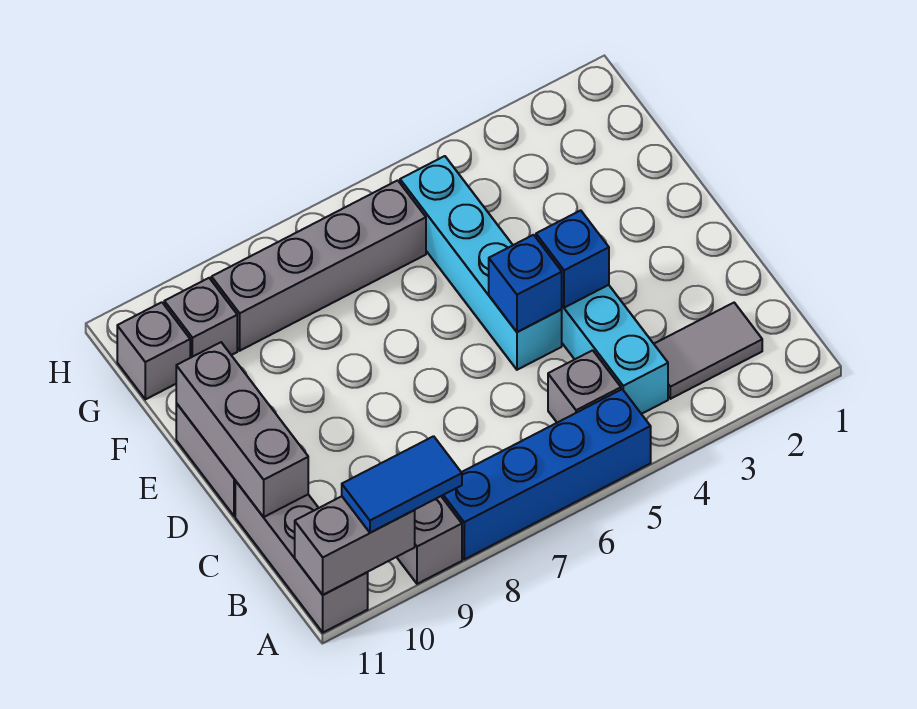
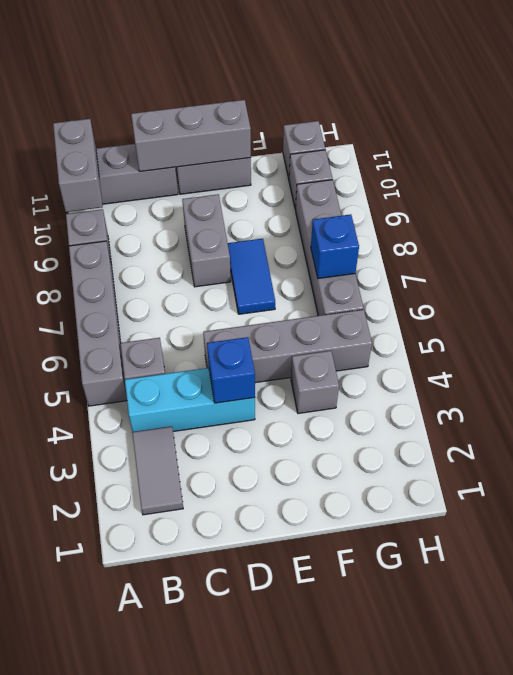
blue brick A5:A8 level 1 -> grey brick A5:A8 level 1
blue tile A9:A10 level 3 -> blue tile E7:E8 level 1
cyan brick D5:G5 level 1 -> grey brick D5:G5 level 1
blue brick D5 level 2 -> blue brick G7 level 2
none -> grey brick D8:D9 level 1
none -> grey brick F4 level 1

